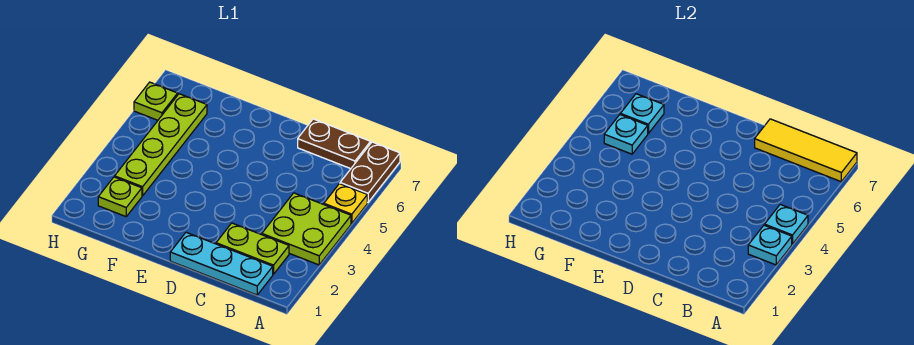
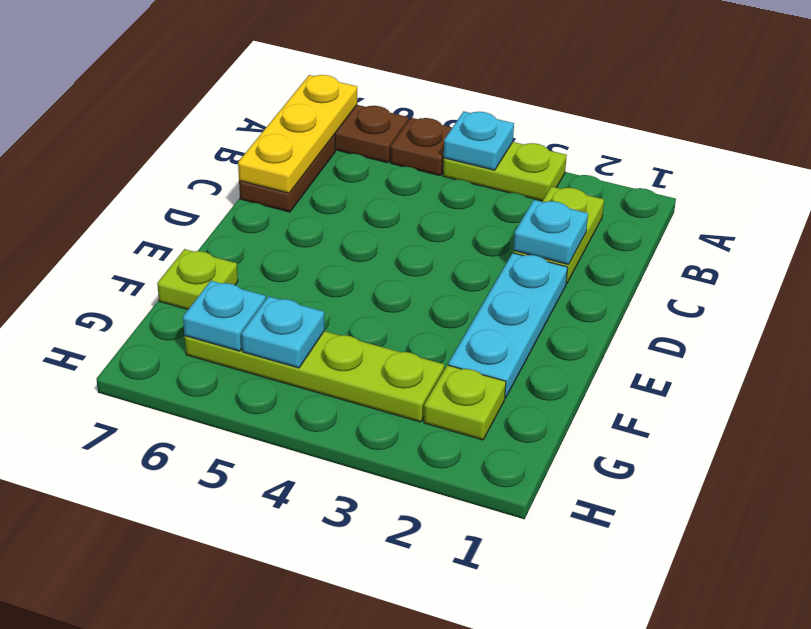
lime plate A3:B4 level 1 -> lime plate A3:A4 level 1
cyan plate A3 level 2 -> cyan plate C2 level 2
yellow plate A5 level 1 -> brown plate A5 level 1
yellow tile A7:C7 level 2 -> yellow plate A7:C7 level 2
cyan plate B1:D1 level 1 -> cyan plate D2:F2 level 1
lime plate H6 level 1 -> lime plate F7 level 1

